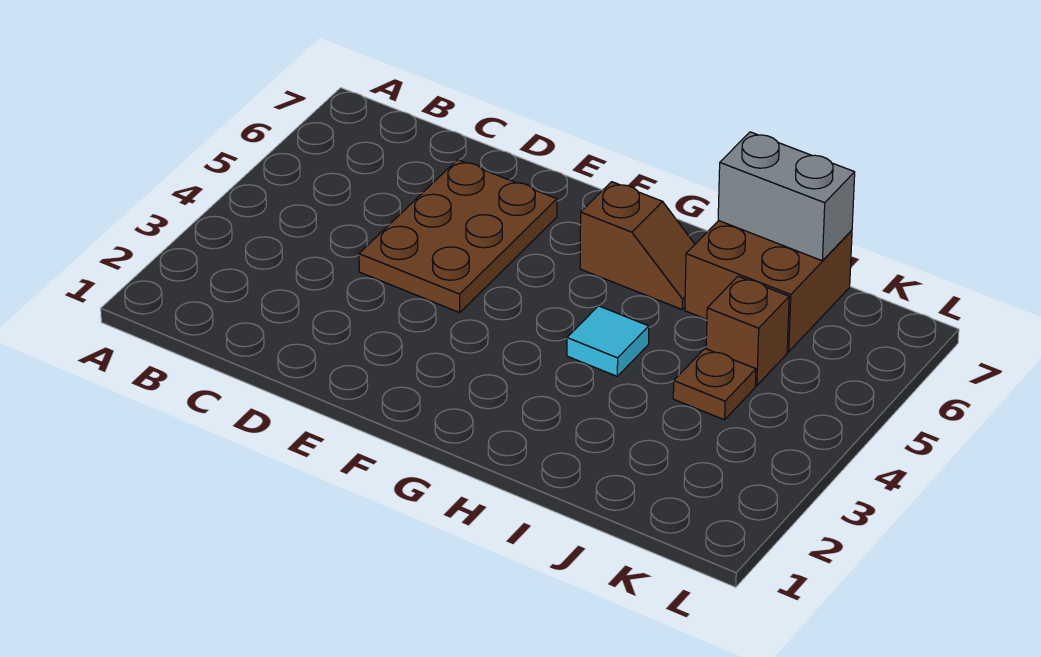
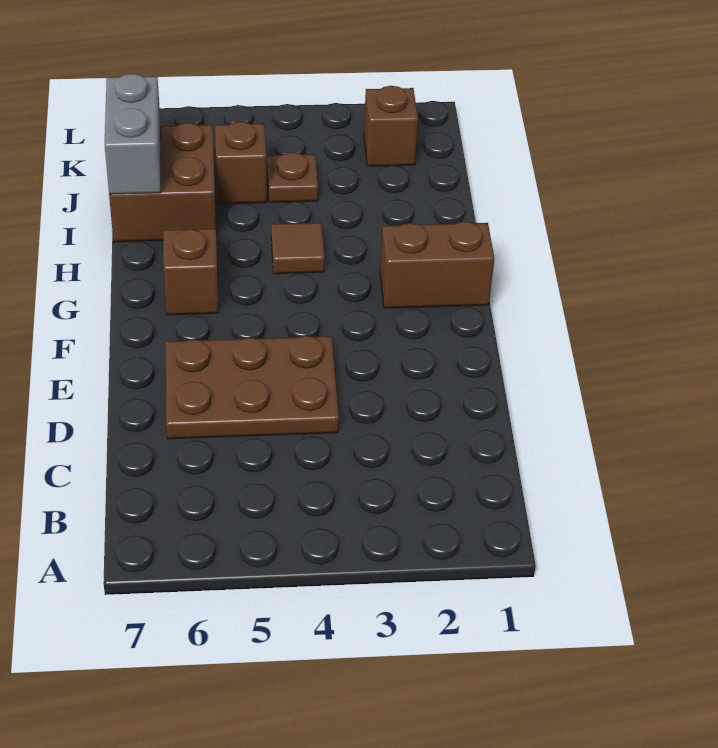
none -> brown brick G1:G2 level 1
cyan tile H4 level 1 -> brown tile H4 level 1
none -> brown brick K2 level 1

